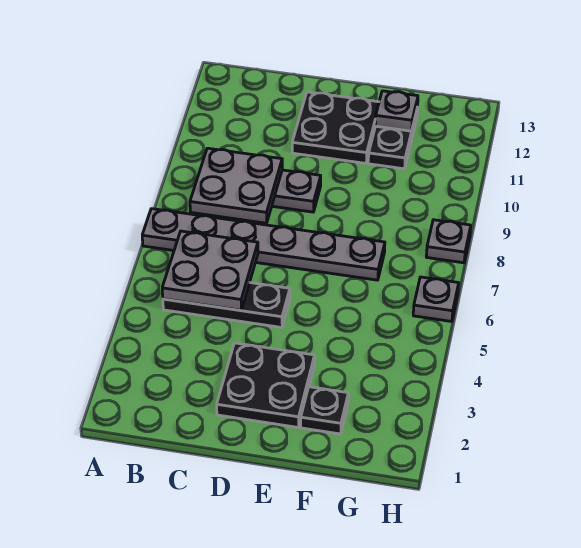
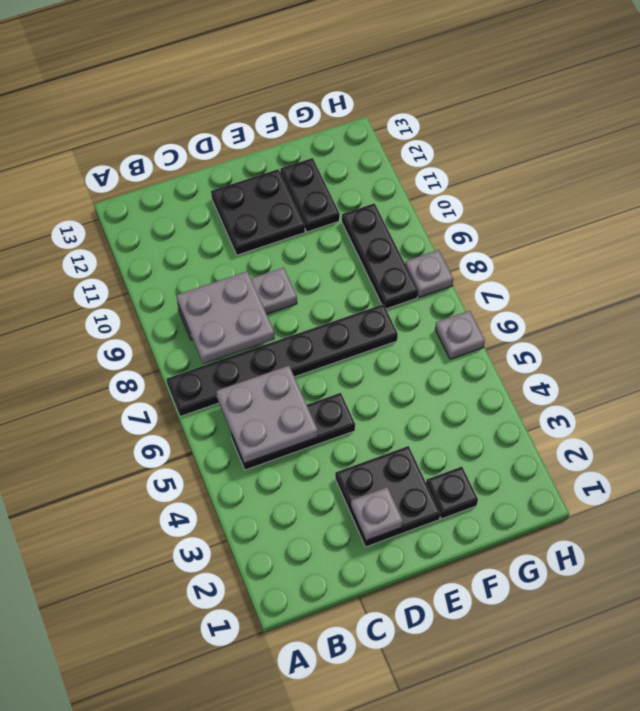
grey plate A7:F7 level 1 -> black plate A7:F7 level 1
grey plate F12 level 2 -> grey plate D2 level 2
none -> black plate G8:G10 level 1

